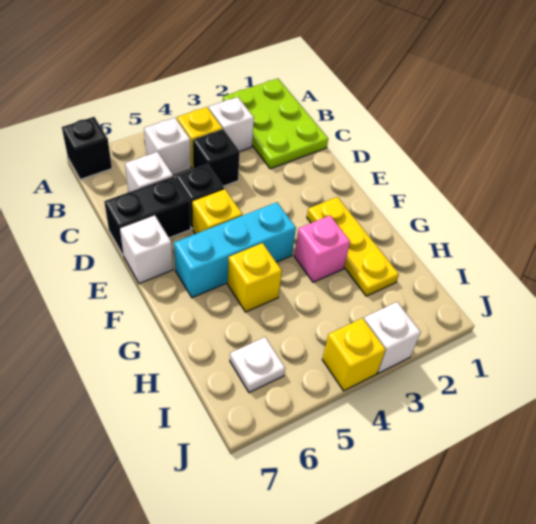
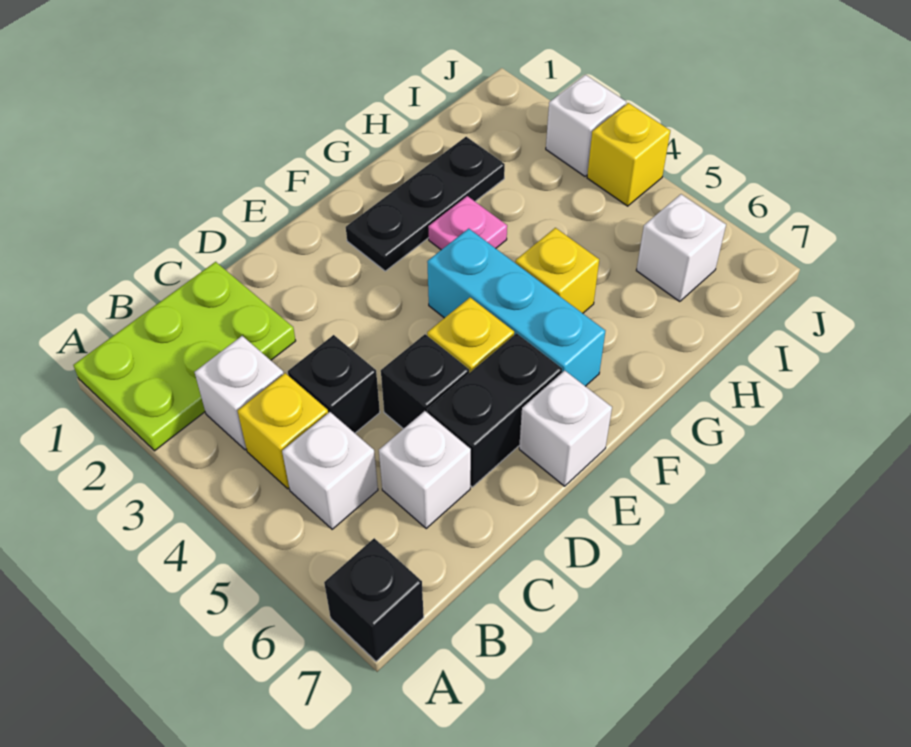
black brick D6:D7 level 1 -> black brick D6:E6 level 1
yellow plate F2:H2 level 1 -> black plate F2:H2 level 1
pink brick G3 level 1 -> pink plate G3 level 1
white plate I6 level 1 -> white brick I6 level 1

